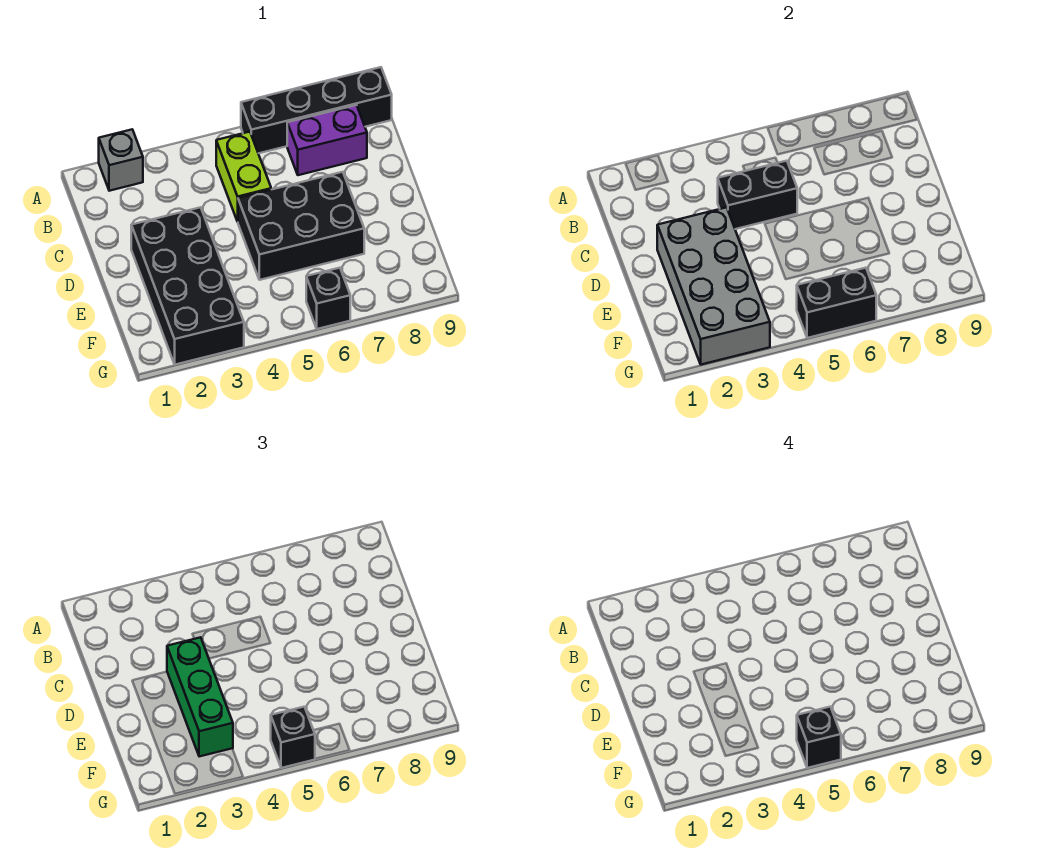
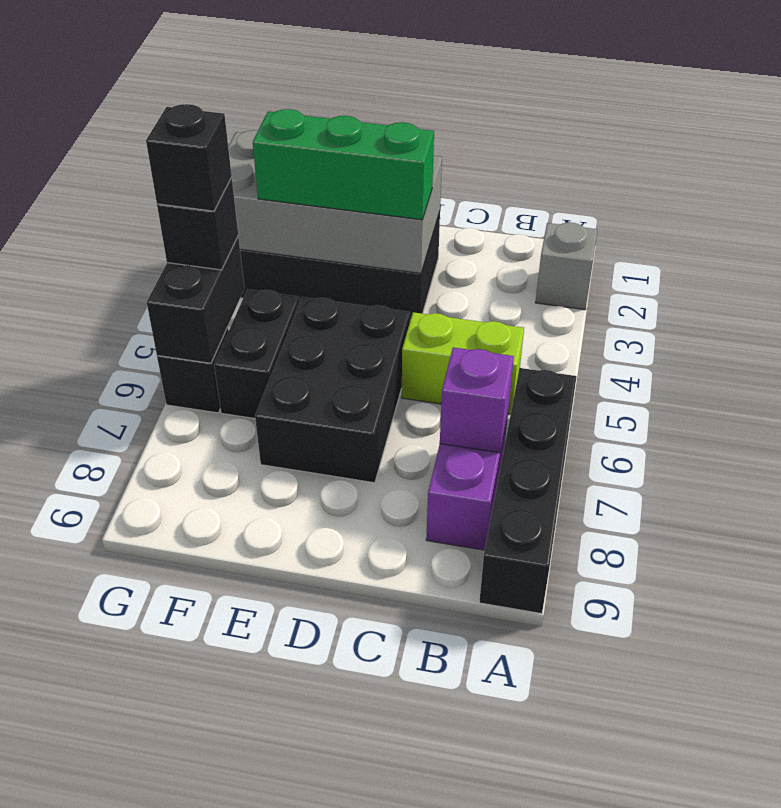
none -> purple brick B7 level 2
black brick C4:C5 level 2 -> black brick F5:F6 level 1

